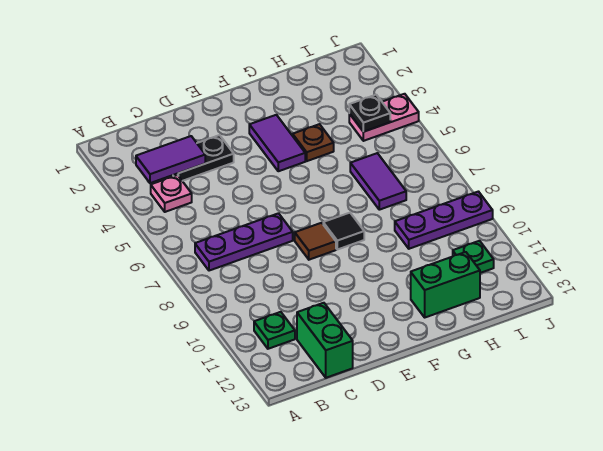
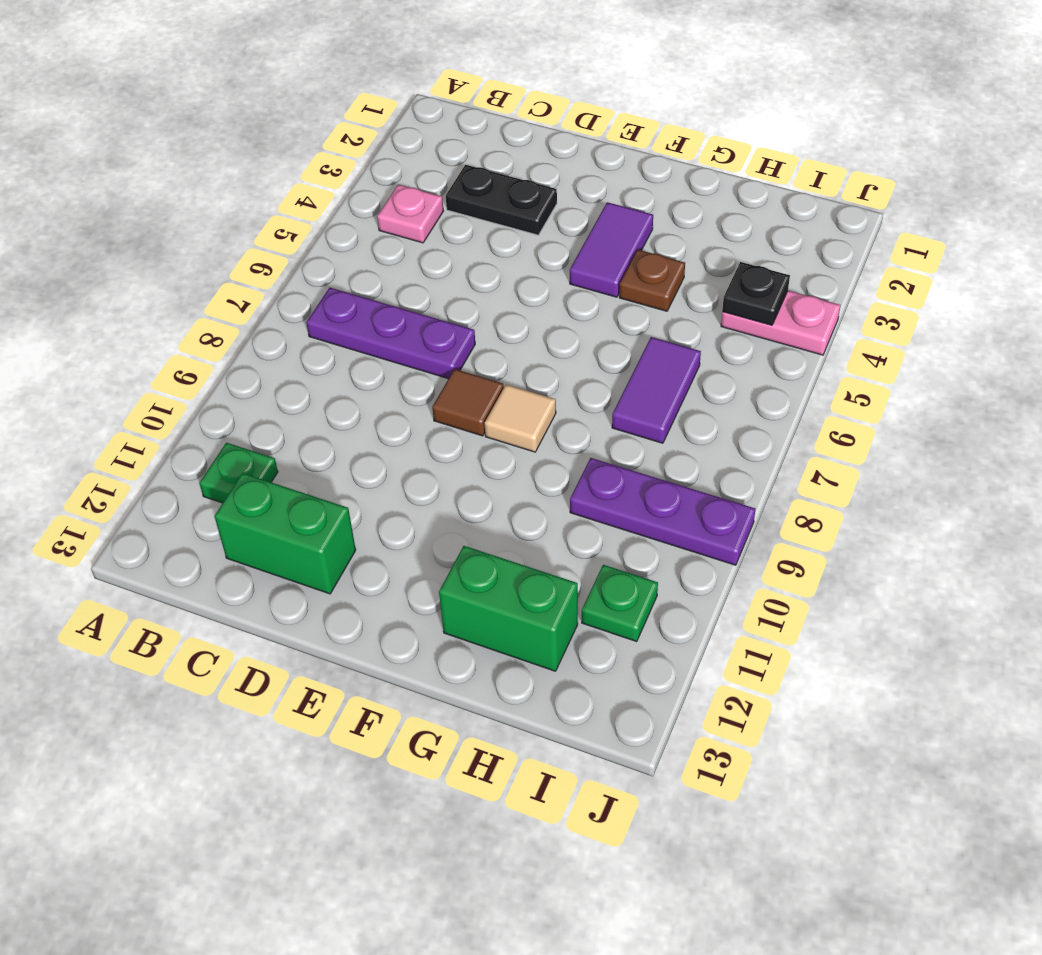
purple tile B3:C3 level 2 -> none
green brick C12:C13 level 1 -> green brick C12:D12 level 1
black tile F8 level 1 -> tan tile F8 level 1

